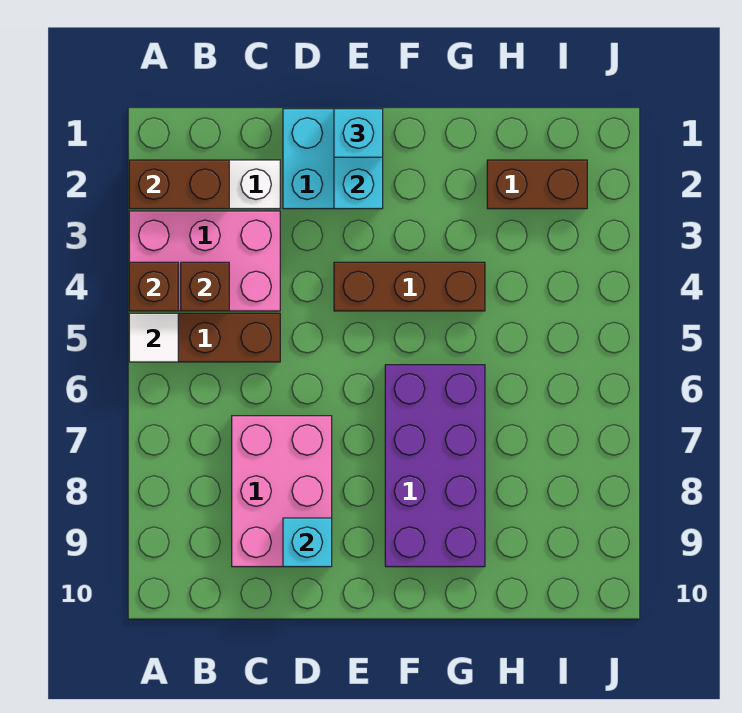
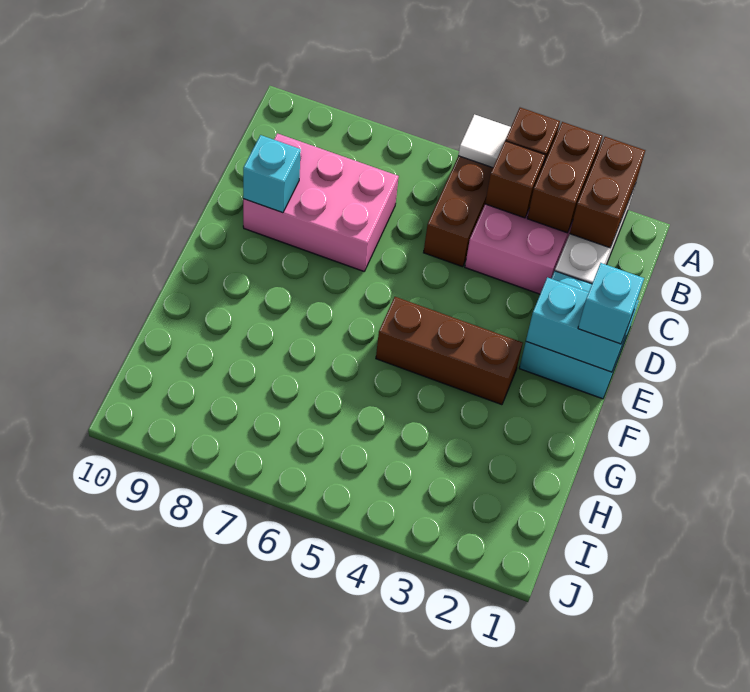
brown brick E4:G4 level 1 -> brown brick F3:F5 level 1
purple brick F6:G9 level 1 -> none
brown brick H2:I2 level 1 -> brown brick A3:B3 level 2

